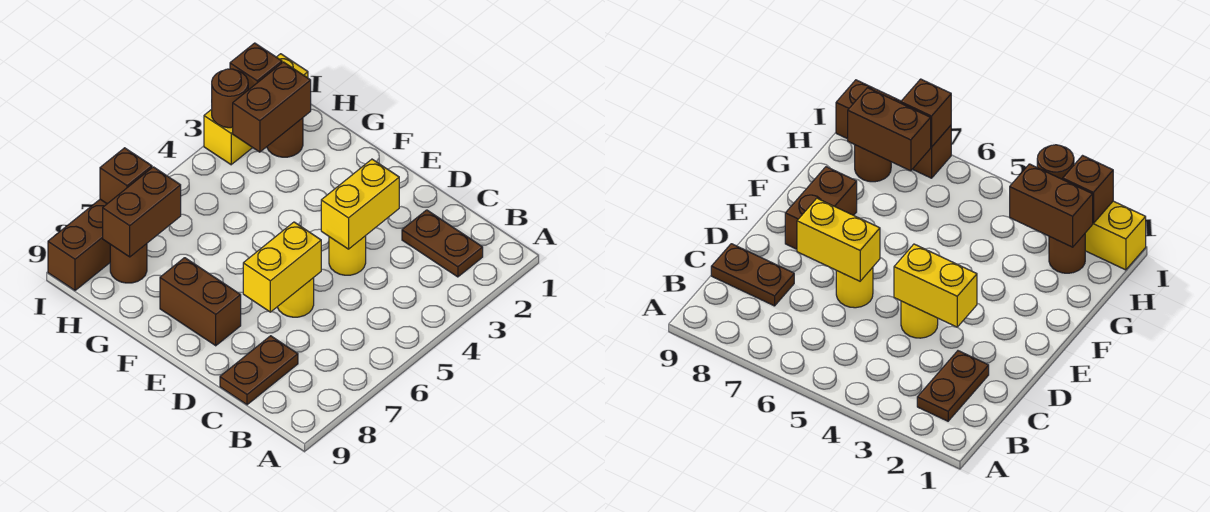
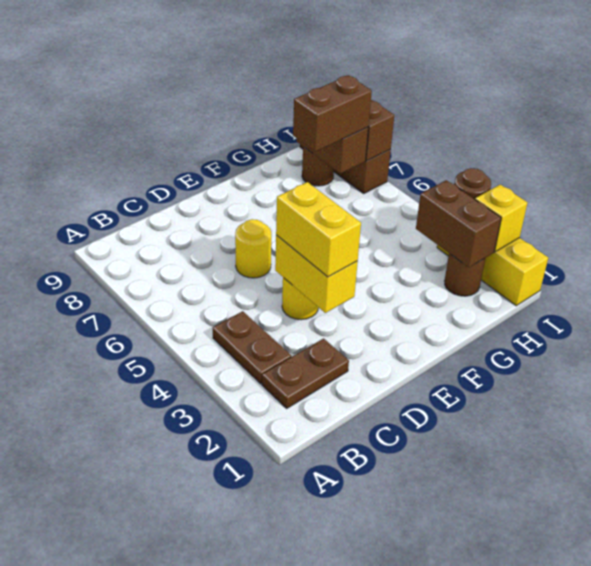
brown plate C8:C9 level 1 -> brown plate B3:B4 level 1
yellow brick D6:D7 level 2 -> yellow brick D3:D4 level 3
brown brick E8:F8 level 1 -> brown brick G7:H7 level 3
brown brick I2 level 2 -> yellow brick I2 level 2

